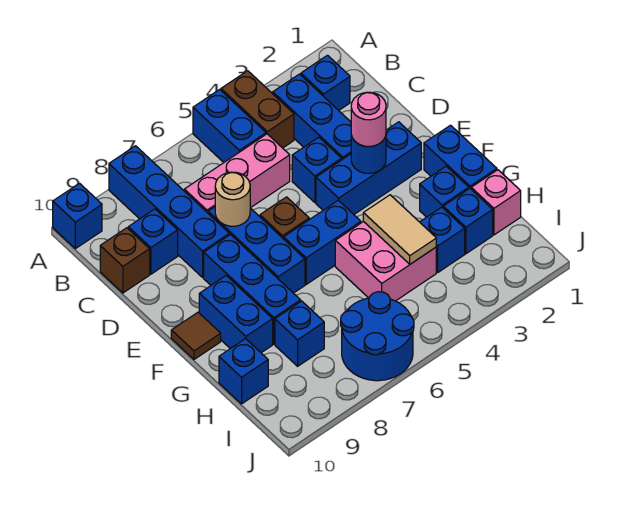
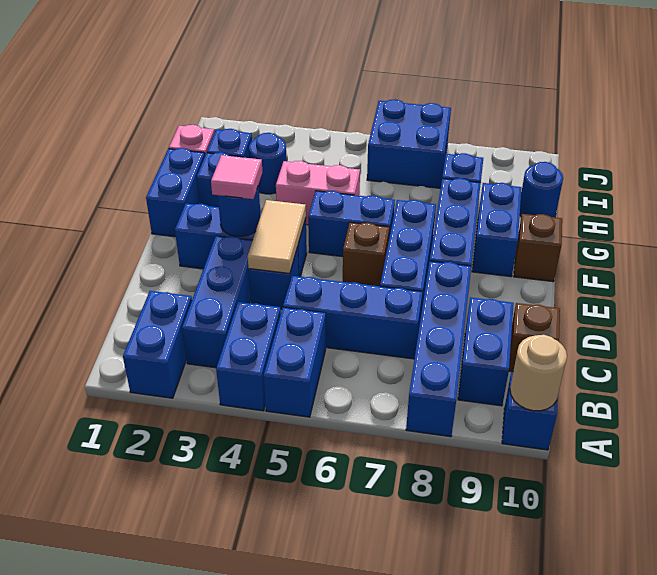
brown brick A4:B4 level 1 -> blue brick A4:B4 level 1
blue brick B2 level 1 -> blue brick A2:B2 level 1
pink brick C5:C7 level 1 -> blue brick C5:C7 level 1
blue brick C9 level 1 -> blue brick B9:C9 level 1
tan round brick D7 level 2 -> tan round brick A10 level 2
pink round brick E3 level 3 -> pink tile E3 level 3
brown tile F10 level 1 -> brown brick F10 level 1
pink brick G4:H5 level 1 -> pink brick G4:G5 level 1
tan tile G4:H4 level 2 -> tan tile D4:E4 level 2
blue brick H3 level 1 -> blue round brick H3 level 1
blue brick H10 level 1 -> blue round brick H10 level 1
blue round brick I6:J7 level 1 -> blue brick I6:J7 level 1

